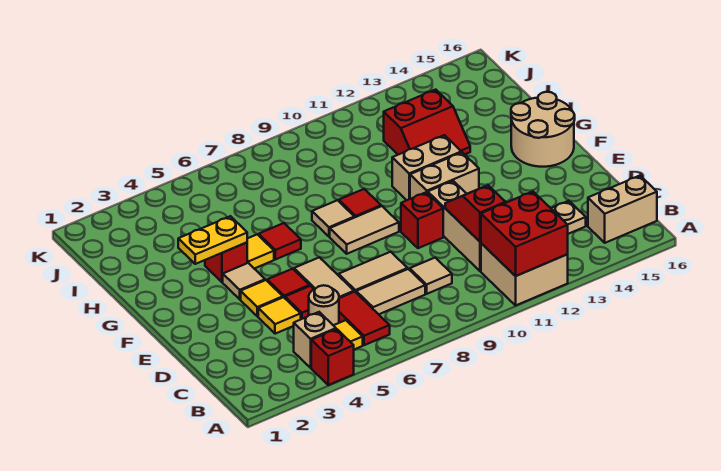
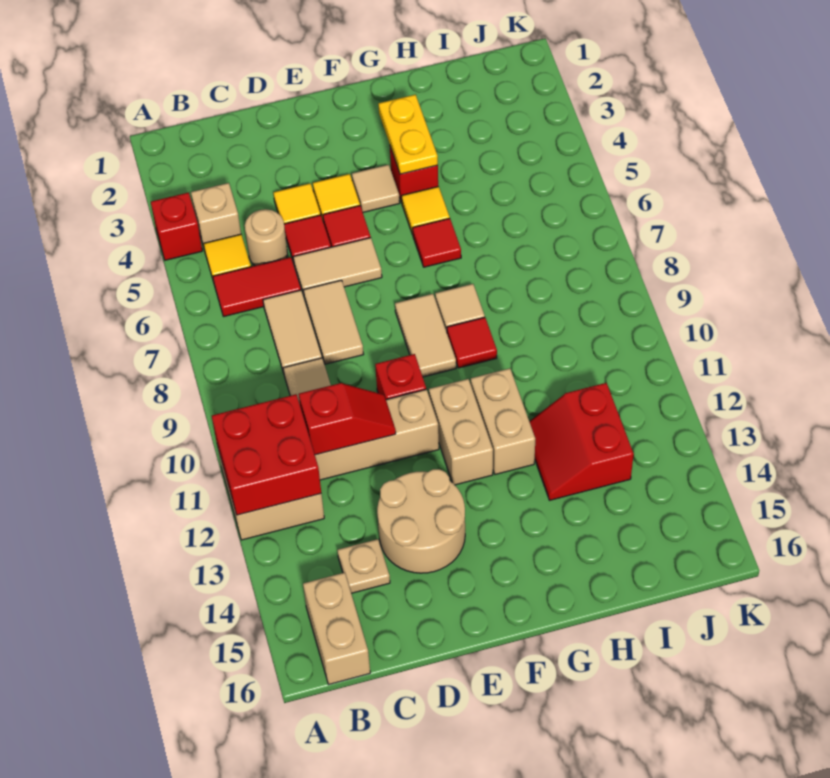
tan round brick F15:G16 level 1 -> tan round brick D13:E14 level 1

